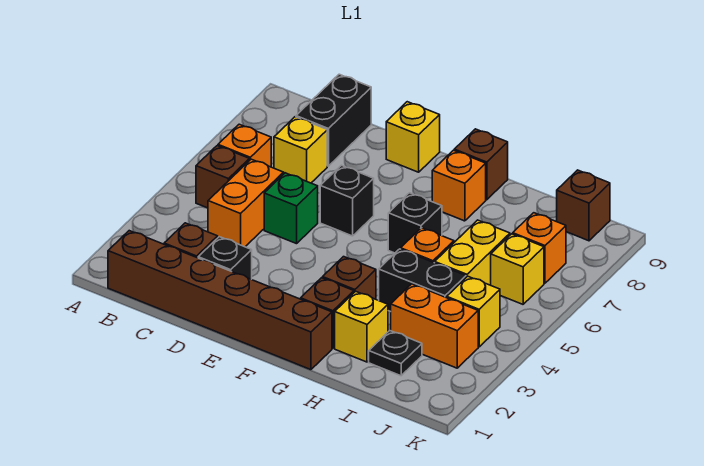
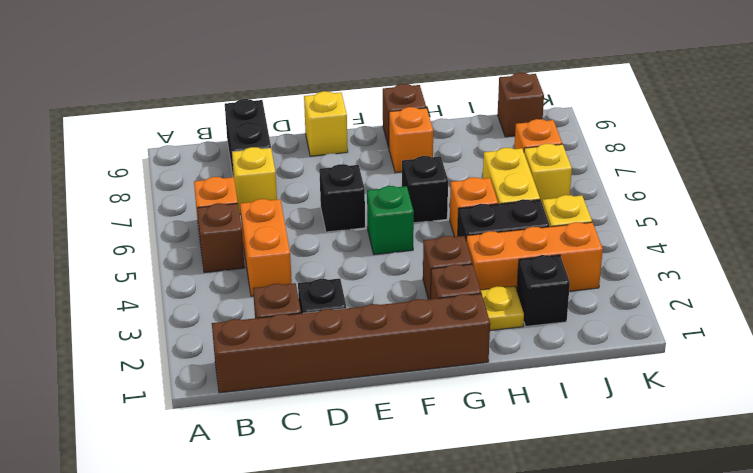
green brick D5 level 1 -> green brick F5 level 1
yellow brick H2 level 1 -> yellow plate H2 level 1
black plate I2 level 1 -> black brick I2 level 1
orange brick I3:J3 level 1 -> orange brick H3:J3 level 1

